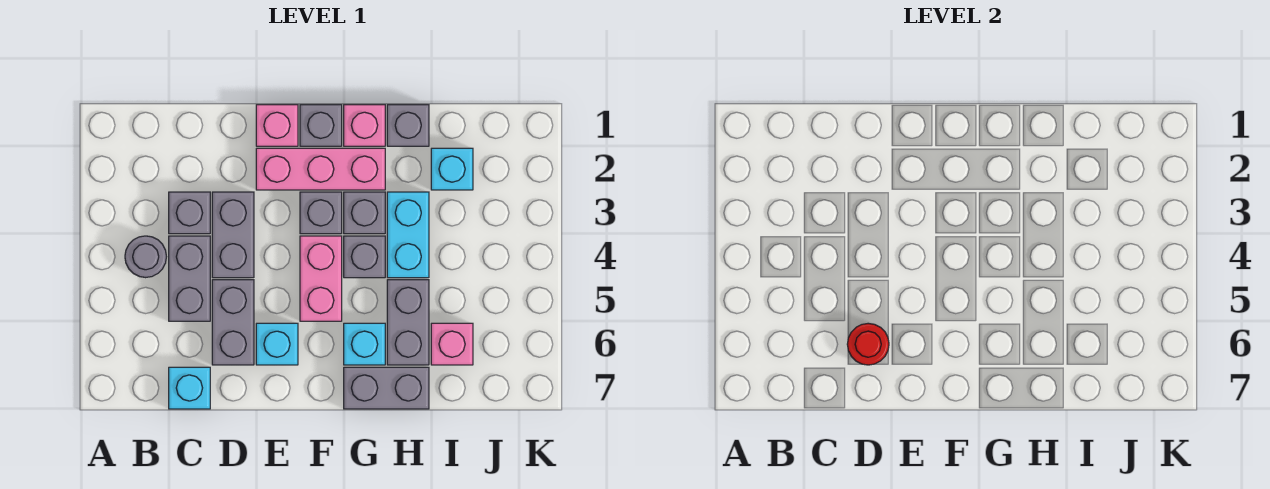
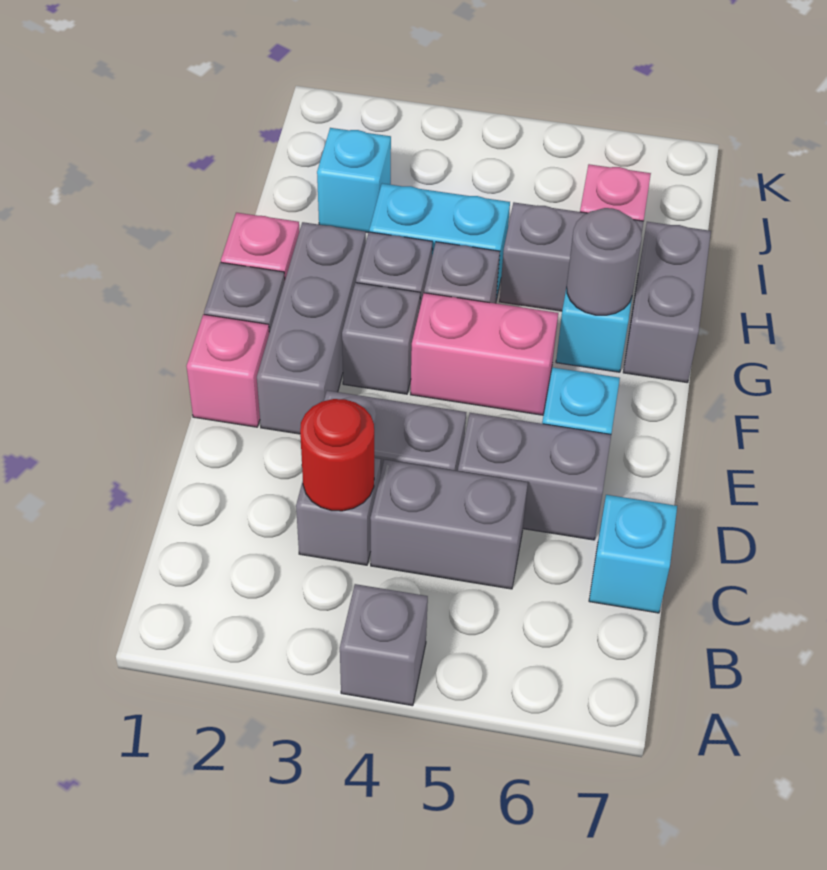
grey round brick B4 level 1 -> grey round brick G6 level 2
red round brick D6 level 2 -> red round brick C3 level 2
pink brick E2:G2 level 1 -> grey brick E2:G2 level 1
grey brick H1 level 1 -> grey brick A4 level 1

